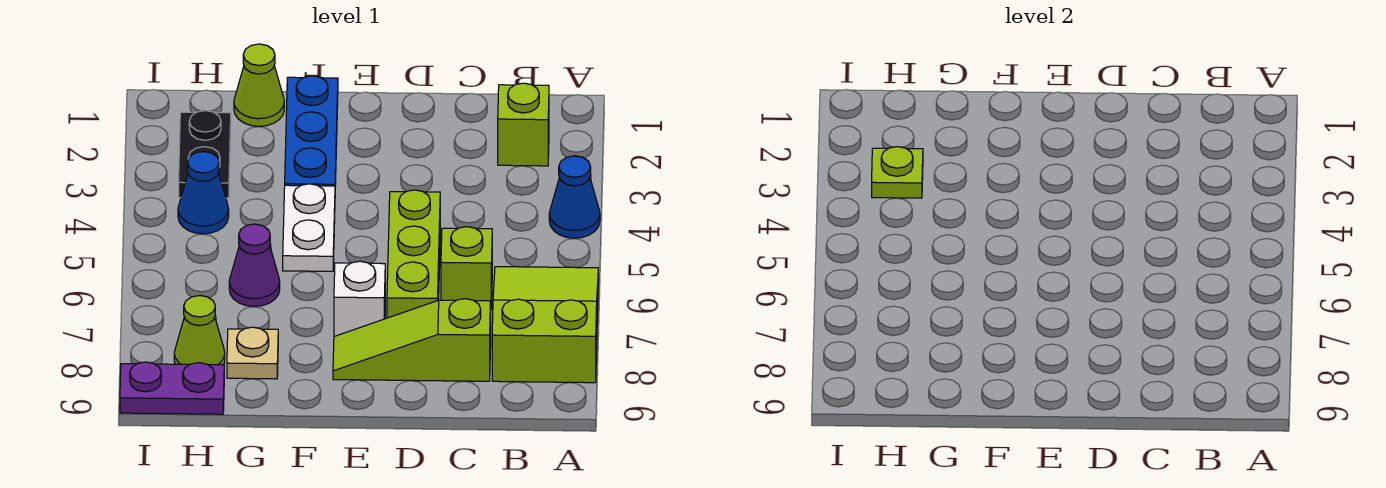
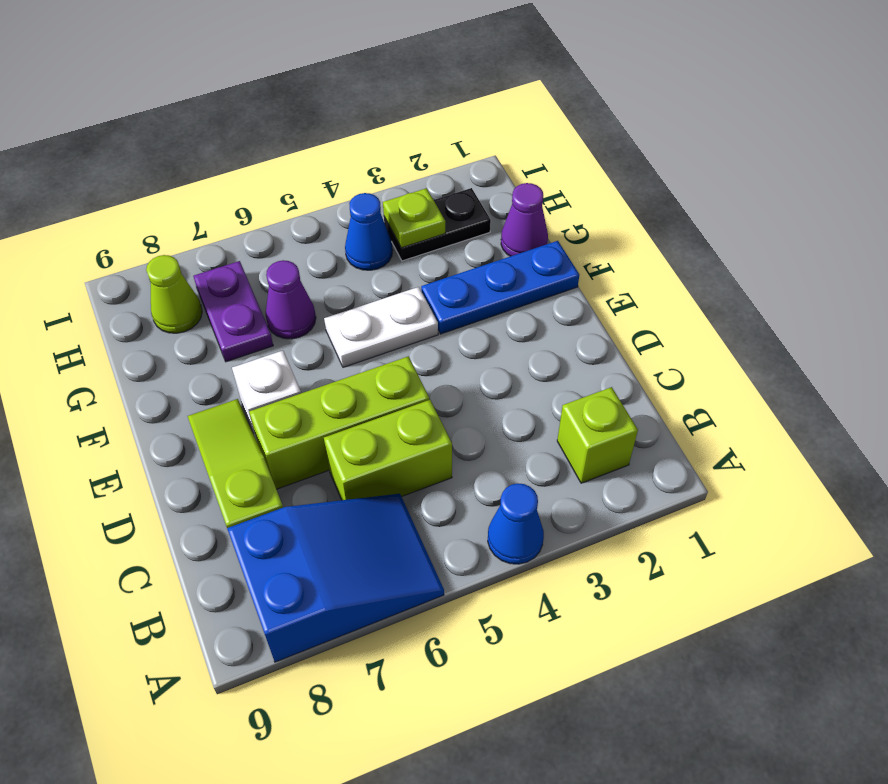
lime slope A6:B8 level 1 top 8 -> blue slope A6:B8 level 1 top 8
lime brick C6 level 1 -> lime brick C5:C6 level 1
lime cone G1 level 1 -> purple cone G1 level 1
tan plate G8 level 1 -> none
purple plate H9:I9 level 1 -> purple plate G7:H7 level 1

